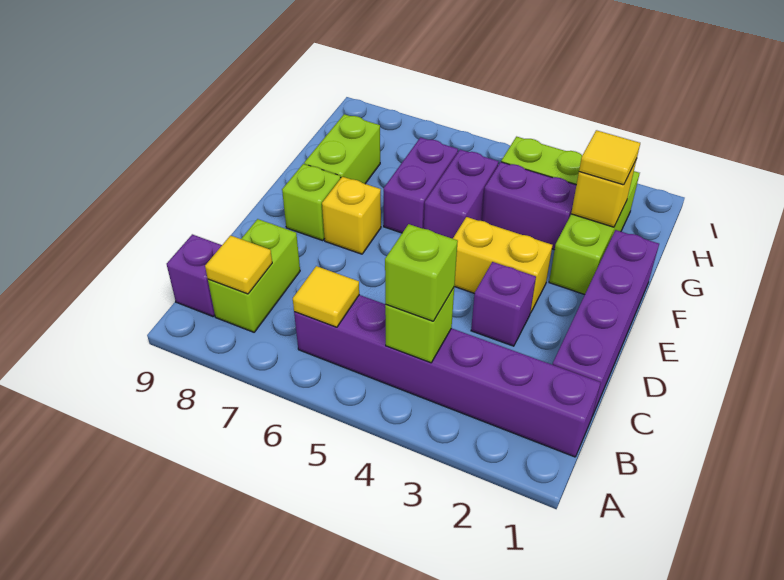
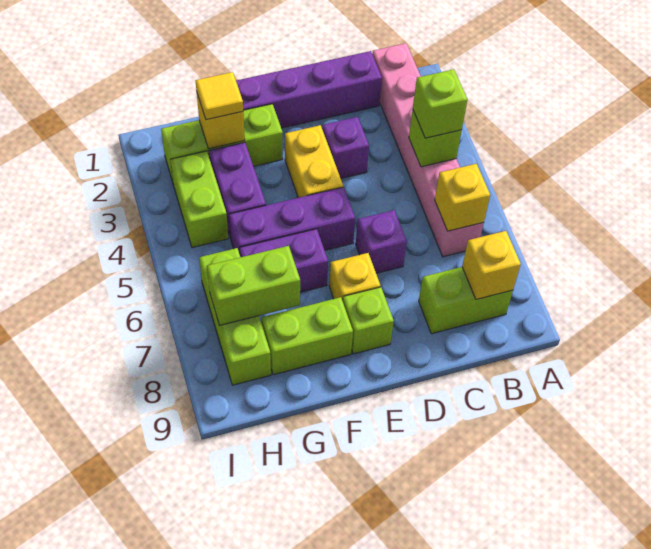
purple brick B1:B6 level 1 -> pink brick B1:B6 level 1
yellow tile B6 level 2 -> yellow brick B6 level 2
yellow tile B8 level 2 -> yellow brick B8 level 2
purple brick B9 level 1 -> purple brick D6 level 1
purple brick F5:G5 level 1 -> purple brick E5:G5 level 1
none -> lime brick G7:H7 level 2
none -> lime brick H6:H8 level 1

